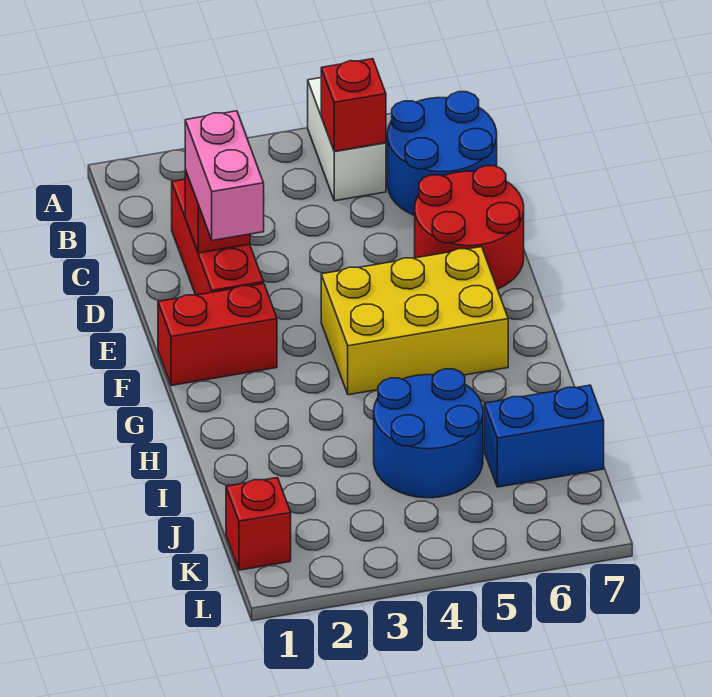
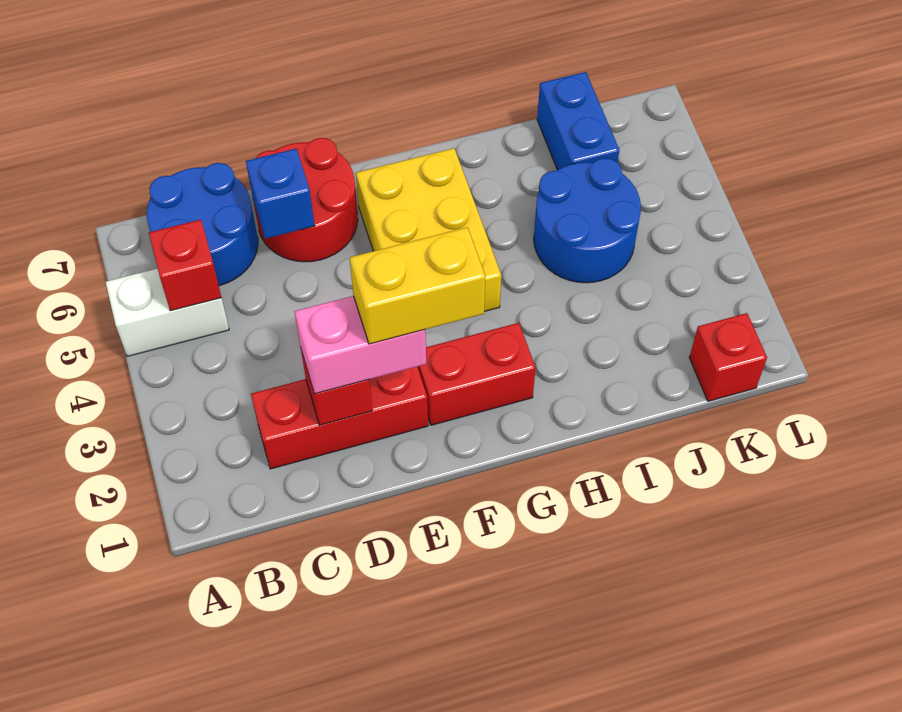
none -> blue brick D6 level 2
none -> yellow brick E2:F2 level 4
red brick F1:F2 level 1 -> red brick F2:G2 level 1

